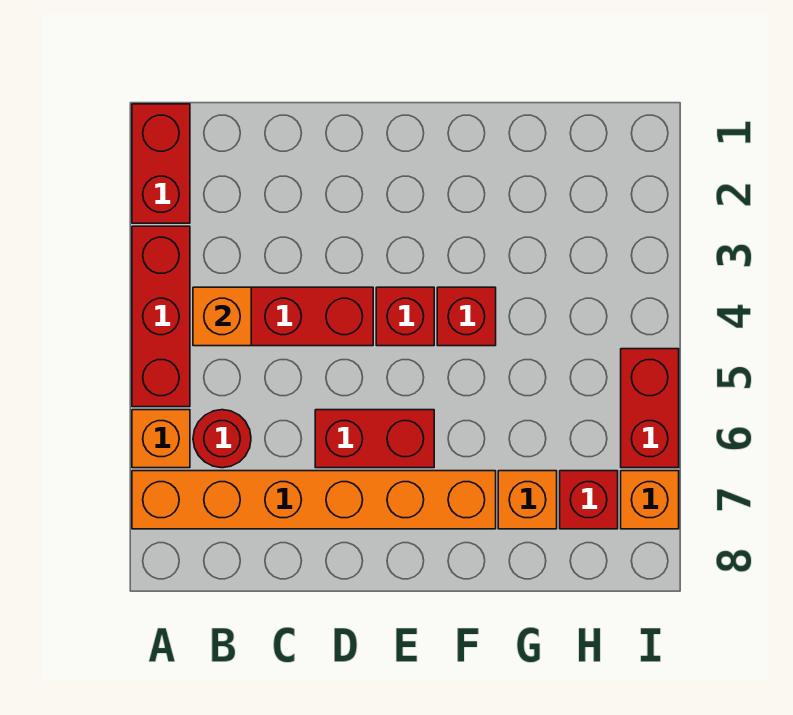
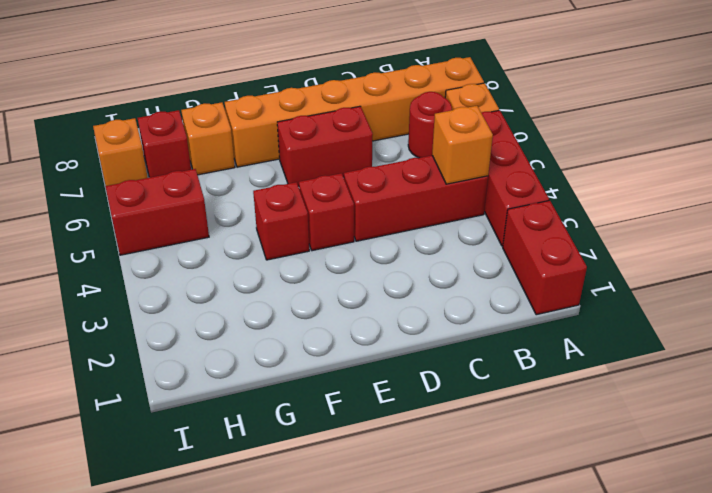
red brick I5:I6 level 1 -> red brick H5:I5 level 1

